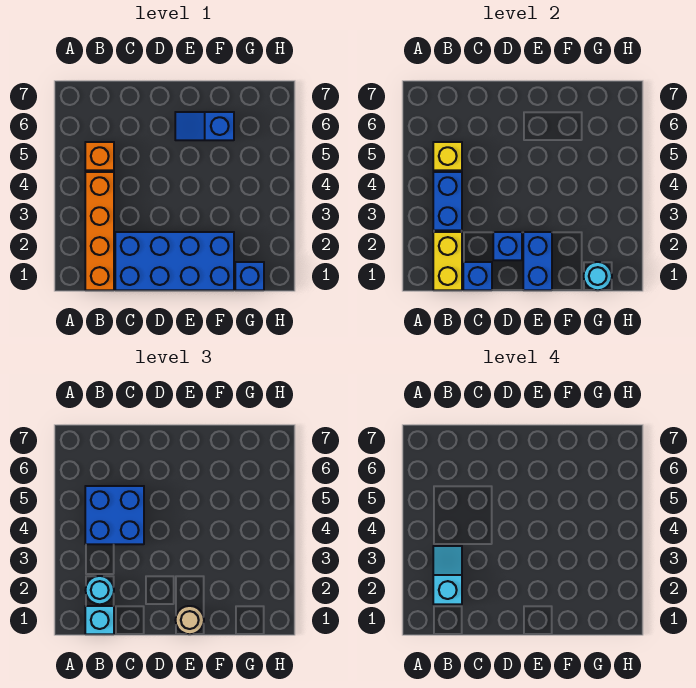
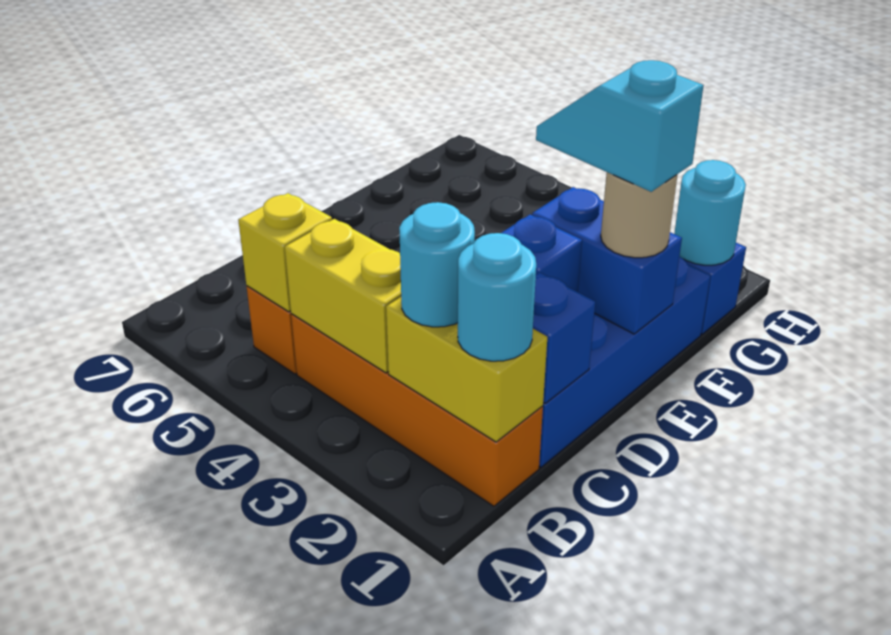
cyan brick B1 level 3 -> cyan round brick B1 level 3
cyan slope B2:B3 level 4 top 2 -> cyan slope E1:E2 level 4 top 1
blue brick B3:B4 level 2 -> yellow brick B3:B4 level 2
blue brick B4:C5 level 3 -> none
blue slope E6:F6 level 1 top F -> none

